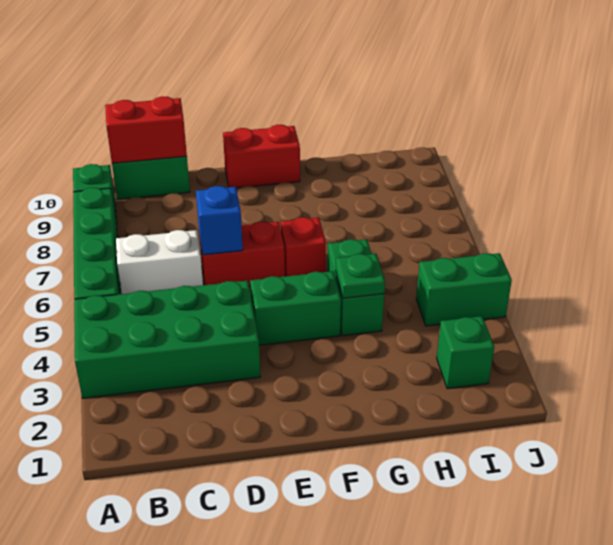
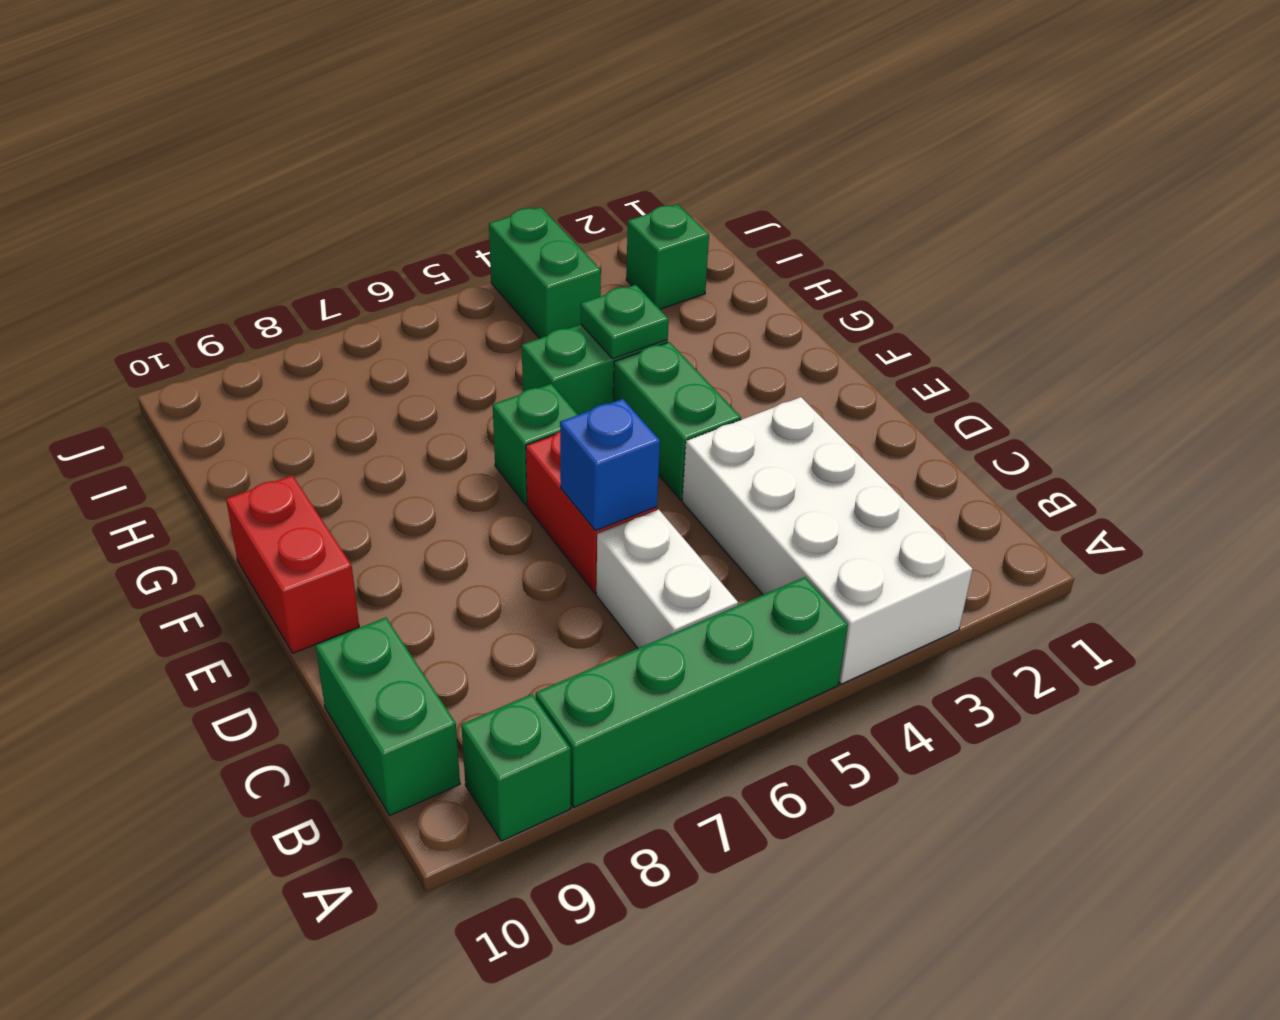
green brick A3:D4 level 1 -> white brick A3:D4 level 1
red brick B10:C10 level 2 -> none
red brick F6 level 1 -> green brick F6 level 1

